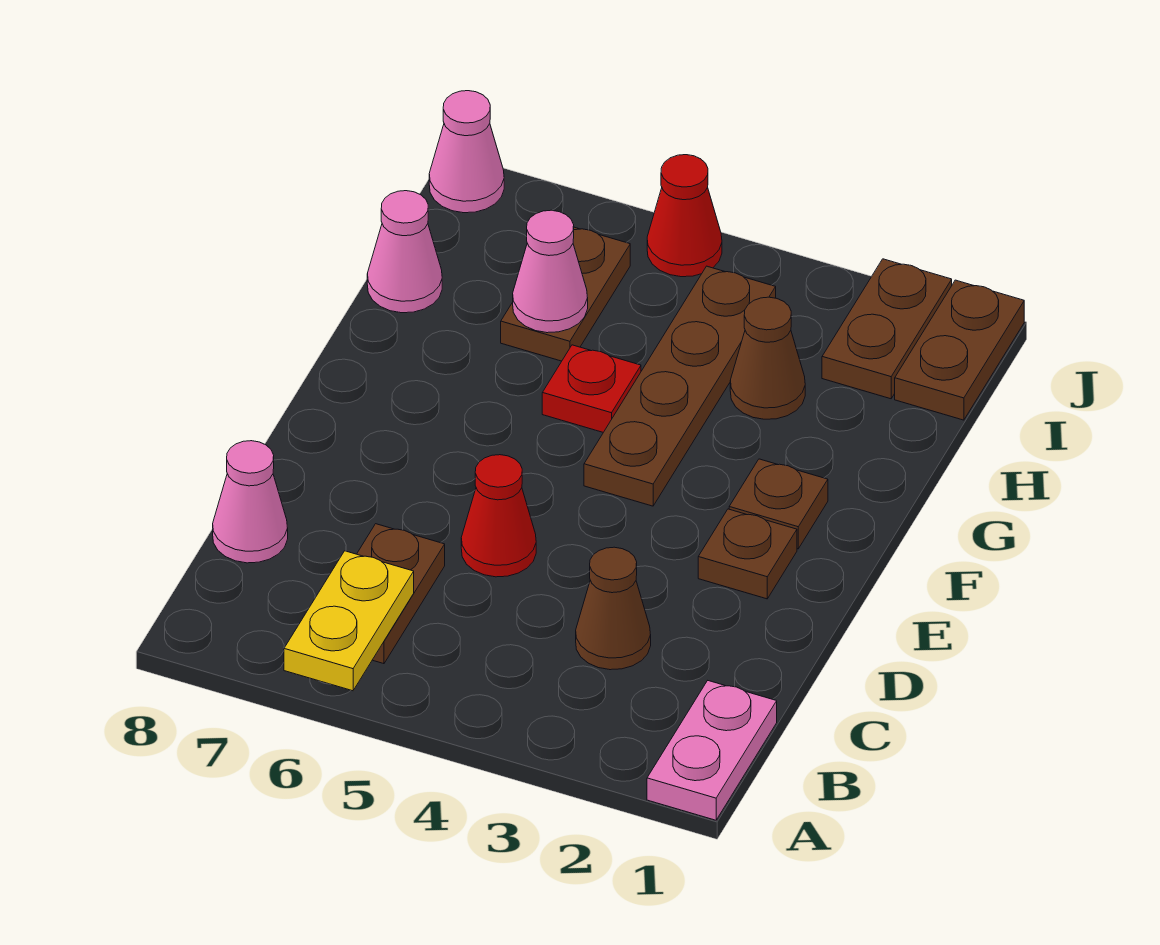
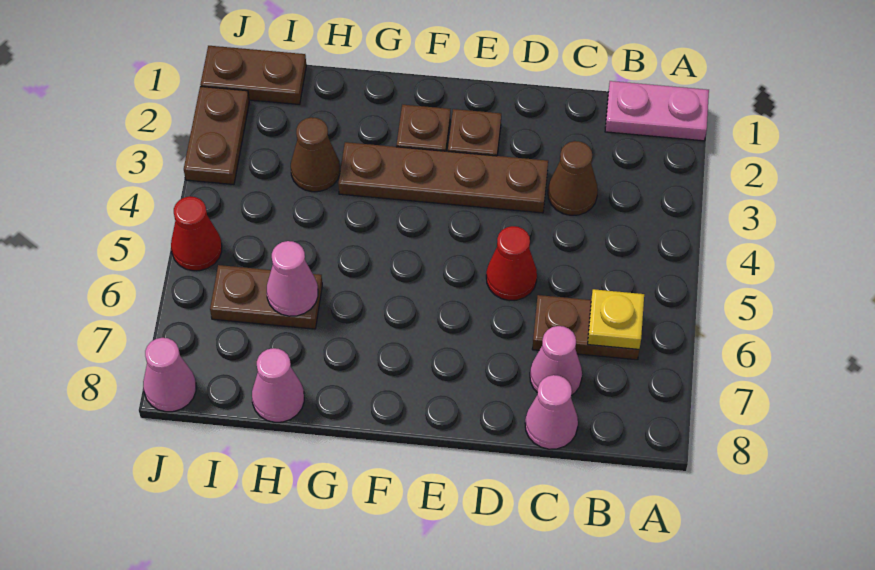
yellow plate A6:B6 level 2 -> yellow plate B6 level 2
none -> pink cone C7 level 1
brown plate F4:I4 level 1 -> brown plate D3:G3 level 1
red plate G5 level 1 -> none
brown plate I2:J2 level 1 -> brown plate J2:J3 level 1

